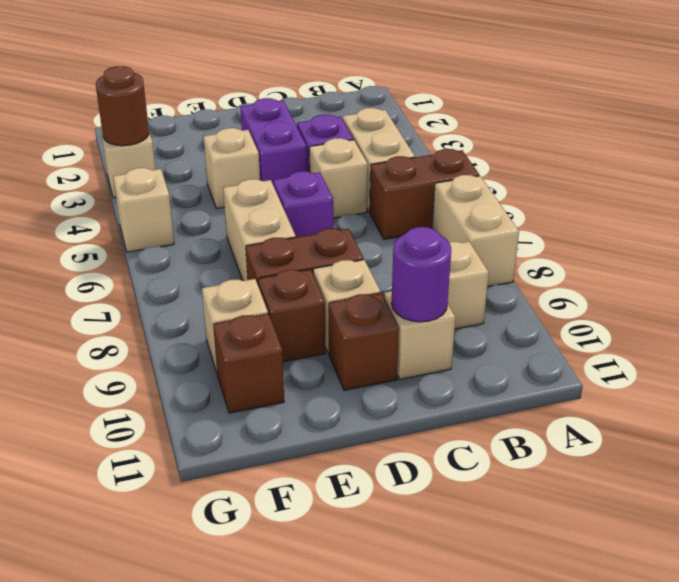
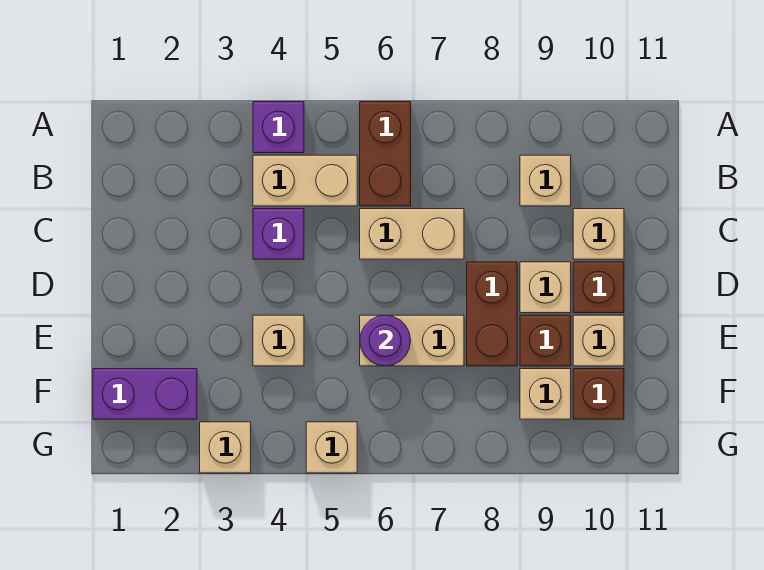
tan brick A7:A8 level 1 -> tan brick C6:C7 level 1
tan brick C5 level 1 -> tan brick E10 level 1
purple round brick C10 level 2 -> purple round brick E6 level 2
purple brick D3:D4 level 1 -> purple brick F1:F2 level 1
purple brick D6 level 1 -> purple brick A4 level 1
brown round brick G3 level 2 -> none

